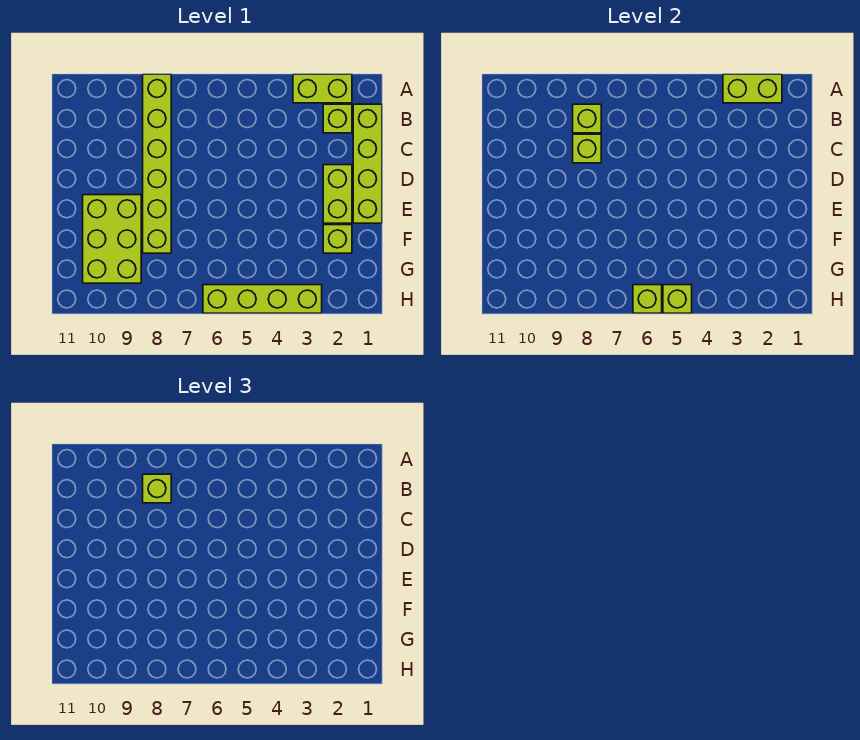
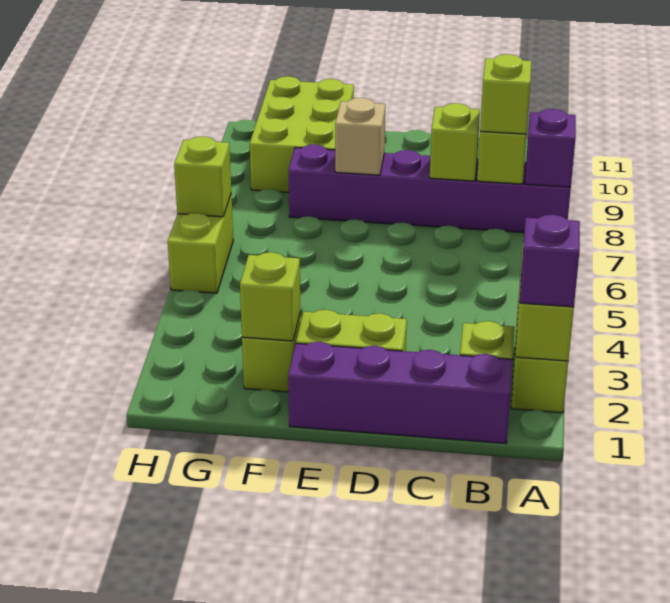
none -> purple brick A2 level 3
lime brick A8:F8 level 1 -> purple brick A8:F8 level 1
none -> purple brick A8 level 2
lime brick B1:E1 level 1 -> purple brick B1:E1 level 1
none -> tan brick E8 level 2
lime brick E9:G10 level 1 -> lime brick F9:G11 level 1
lime brick H3:H6 level 1 -> lime brick H5:H6 level 1
lime brick H5 level 2 -> lime brick F2 level 2

